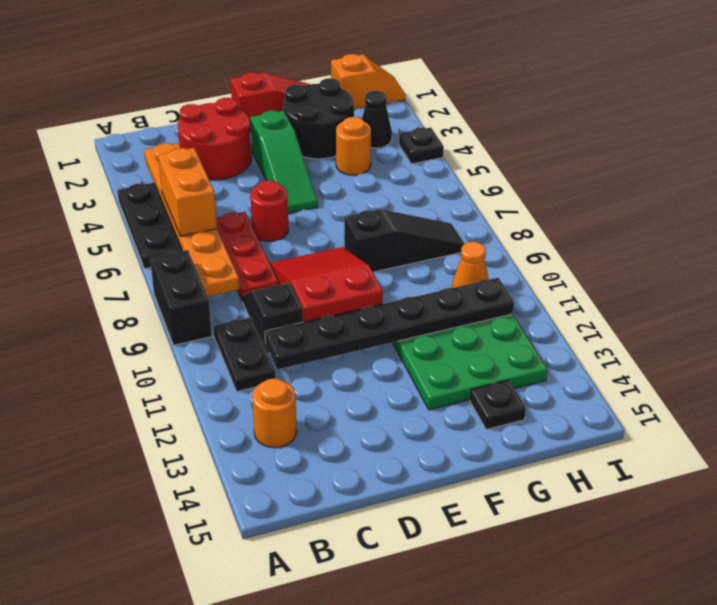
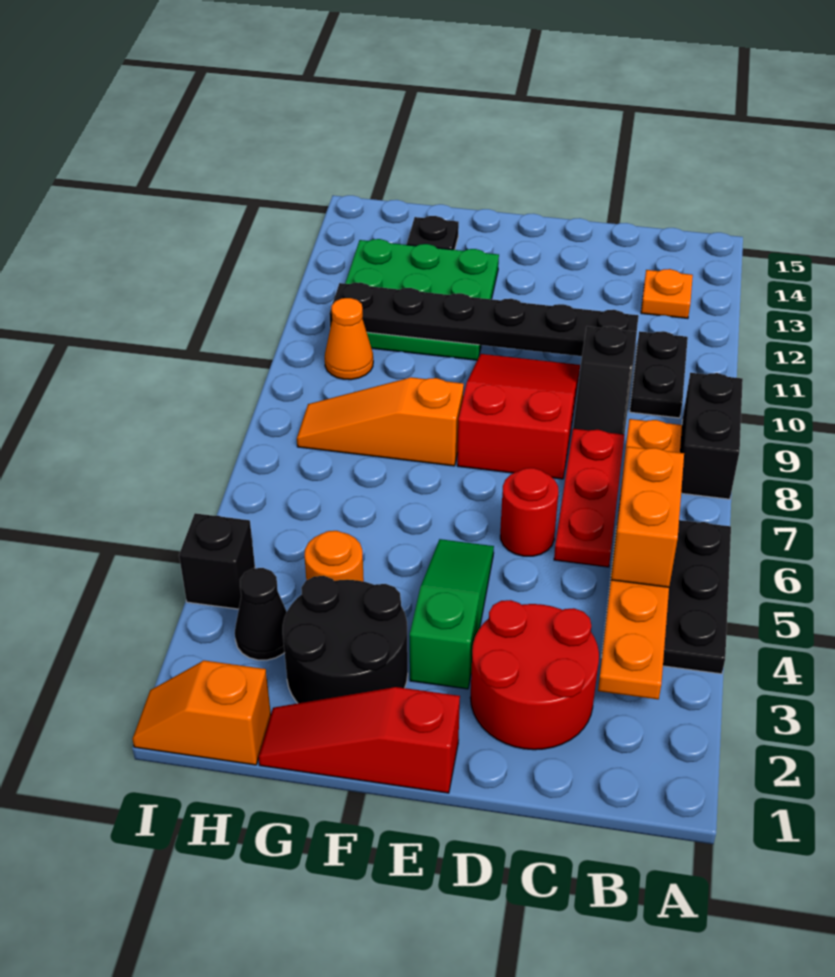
orange round brick B13 level 1 -> orange plate B13 level 1
red slope D8:E10 level 1 top 10 -> red slope D8:E10 level 1 top 8
black slope F8:H8 level 1 top F -> orange slope F8:H8 level 1 top F
black plate I4 level 1 -> black brick I4 level 1

